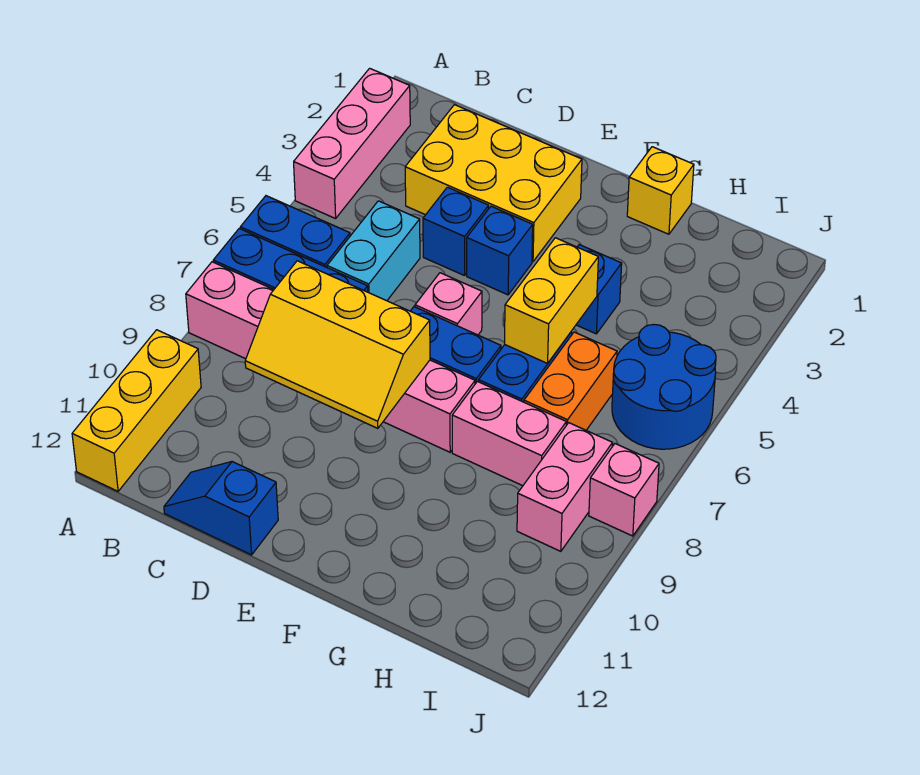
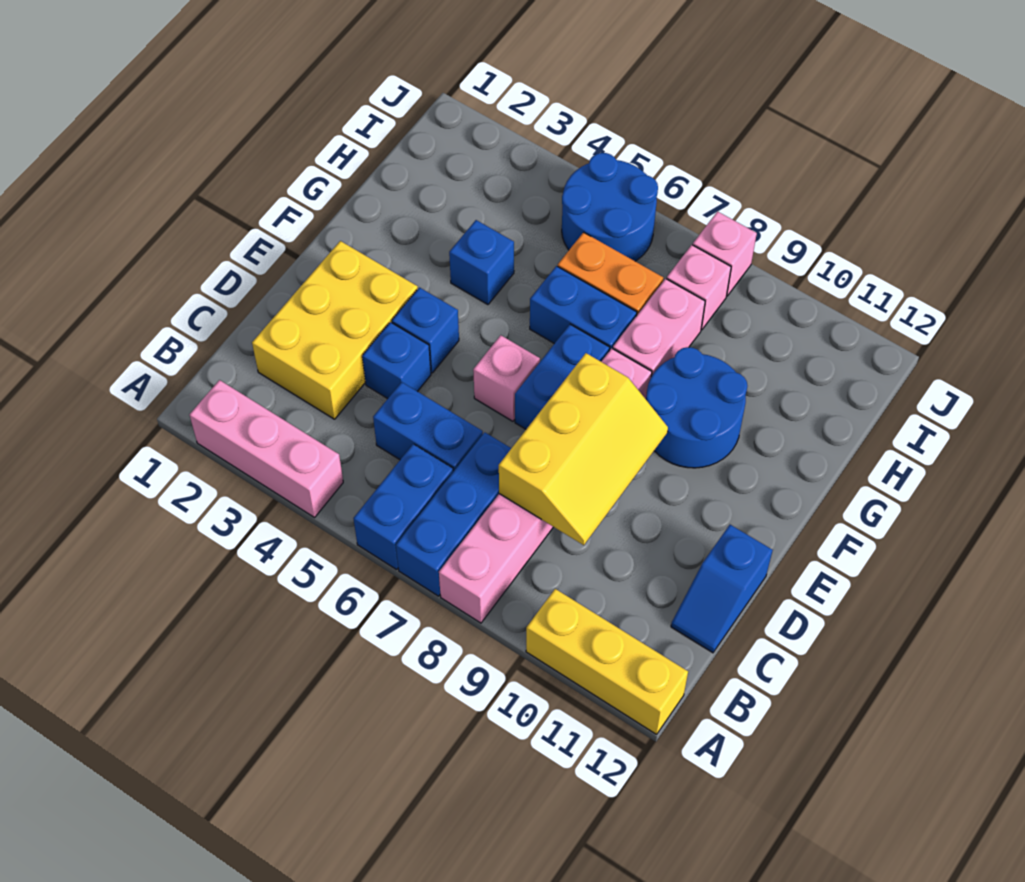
cyan brick C5:C6 level 1 -> blue brick C5:C6 level 1
none -> blue round brick F9:G10 level 1
yellow brick G1 level 1 -> none
yellow brick G5:G6 level 2 -> none
pink brick I8:I9 level 1 -> pink brick I8 level 1

